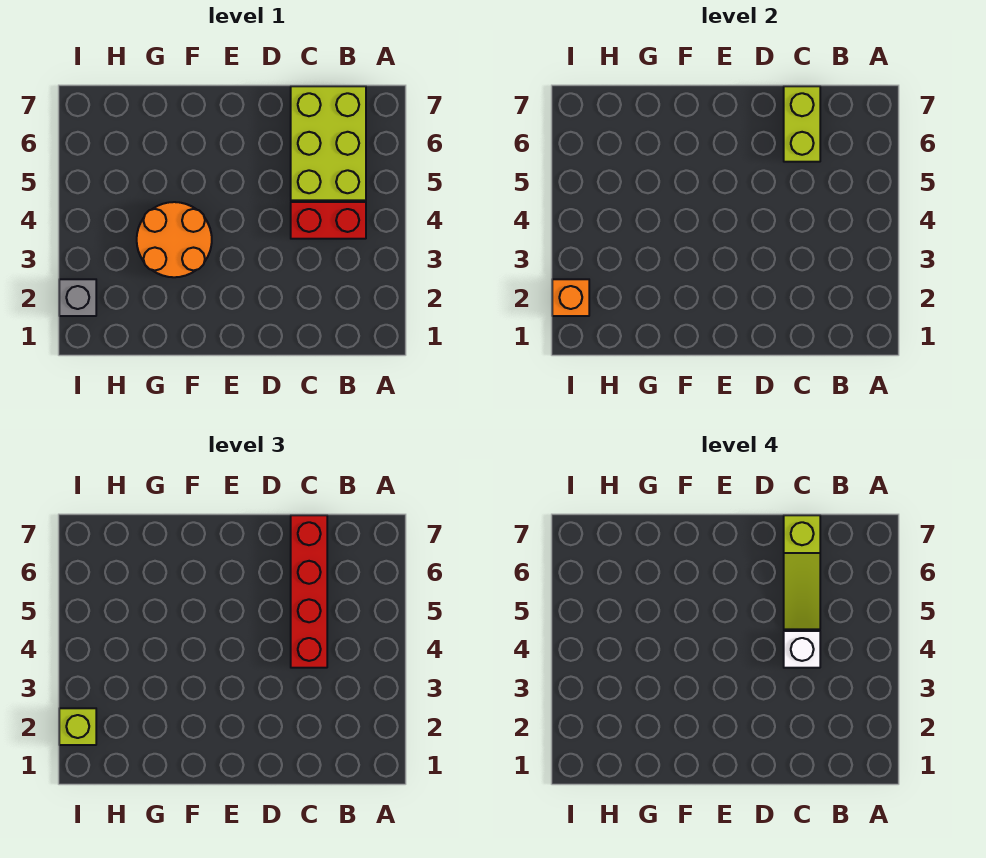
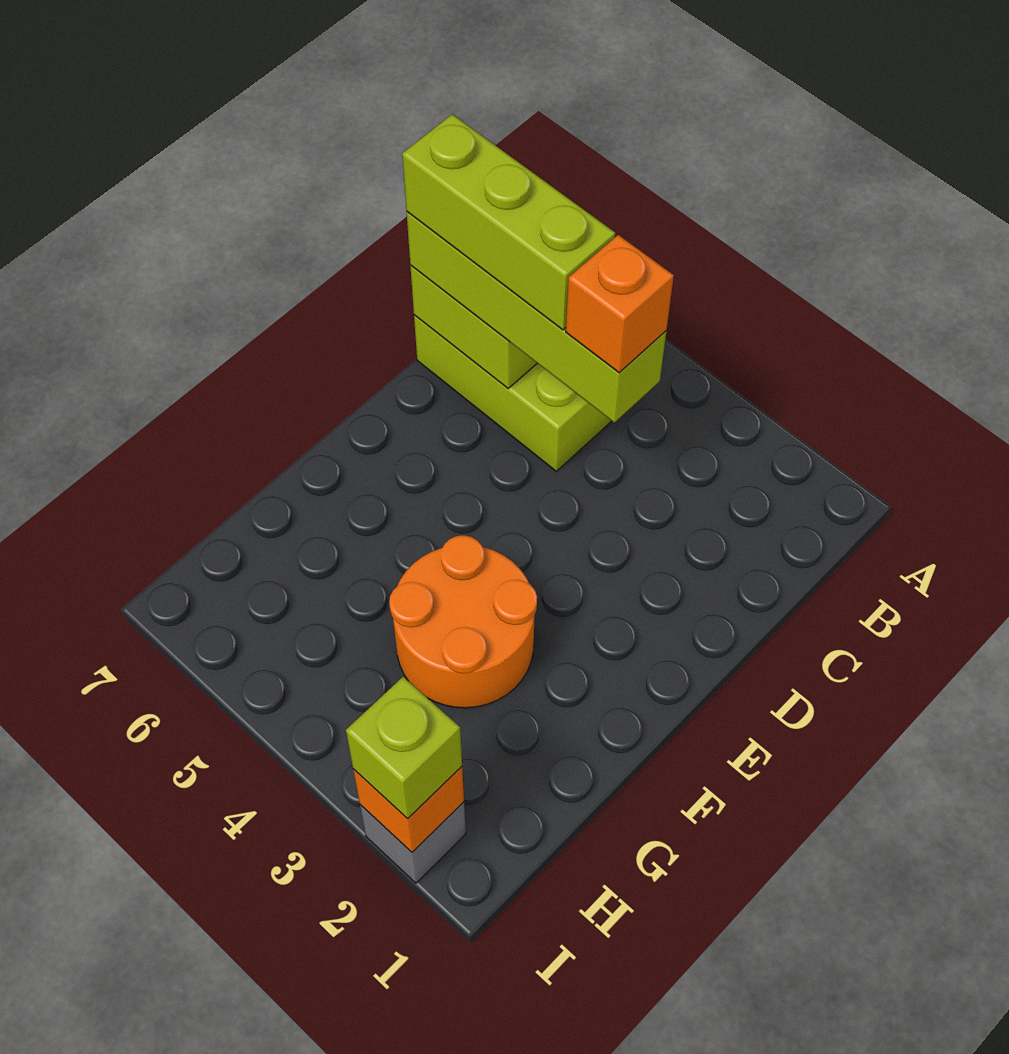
red brick B4:C4 level 1 -> none
red brick C4:C7 level 3 -> lime brick C4:C7 level 3
white brick C4 level 4 -> orange brick C4 level 4
lime slope C5:C7 level 4 top 7 -> lime brick C5:C7 level 4

